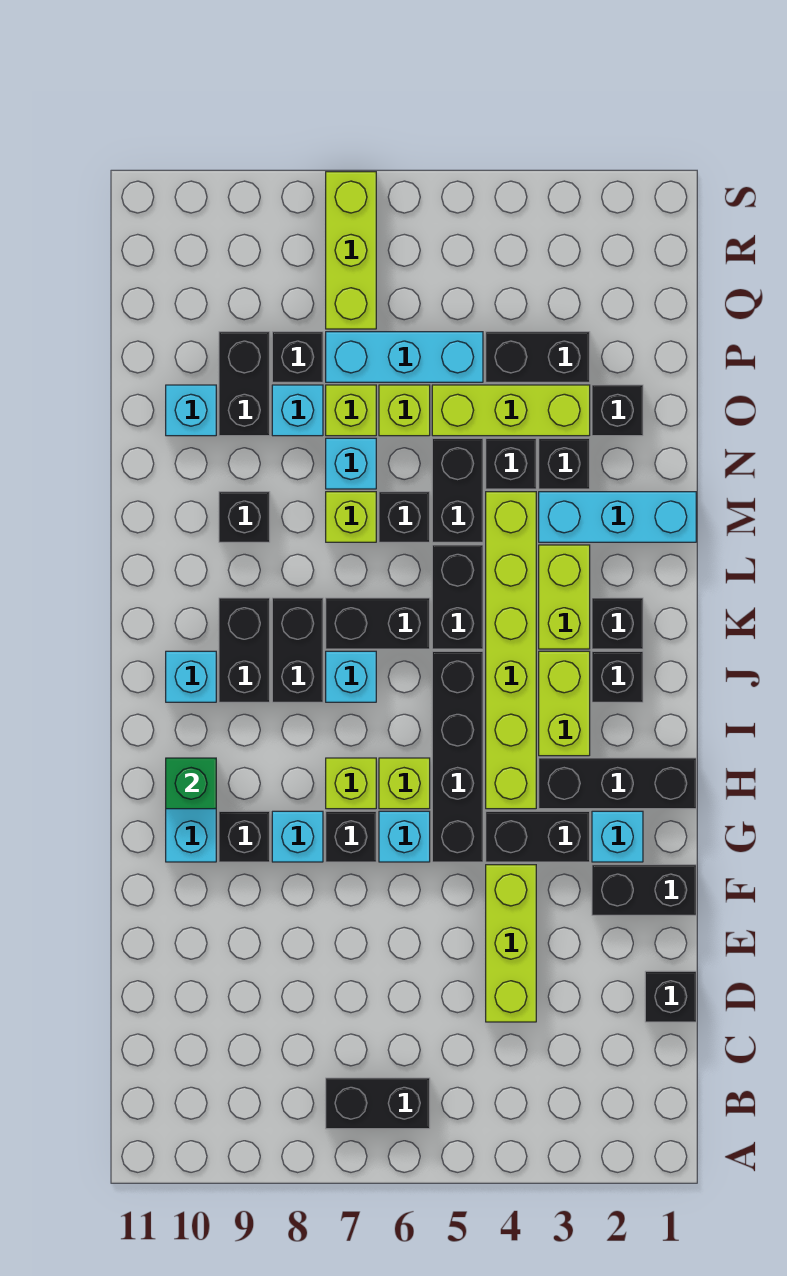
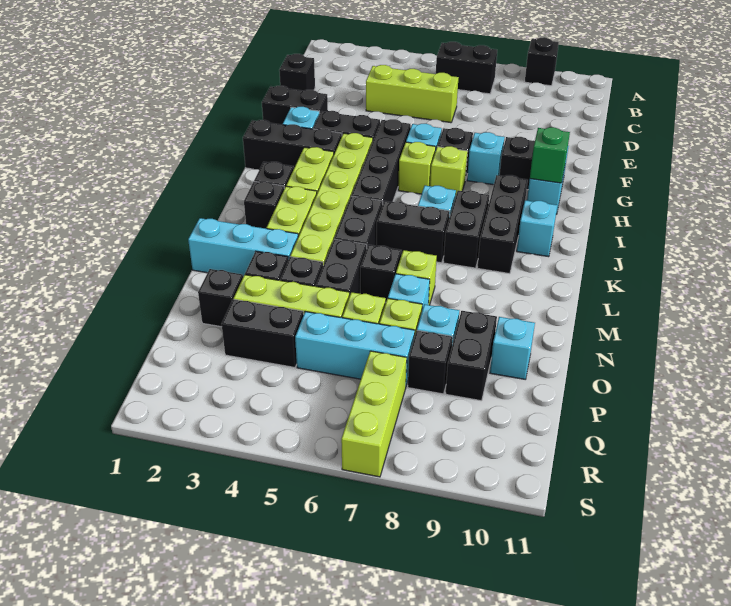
lime brick D4:F4 level 1 -> lime brick D4:D6 level 1
black brick J9:K9 level 1 -> black brick I9:K9 level 1
black brick M9 level 1 -> black brick A9 level 1

